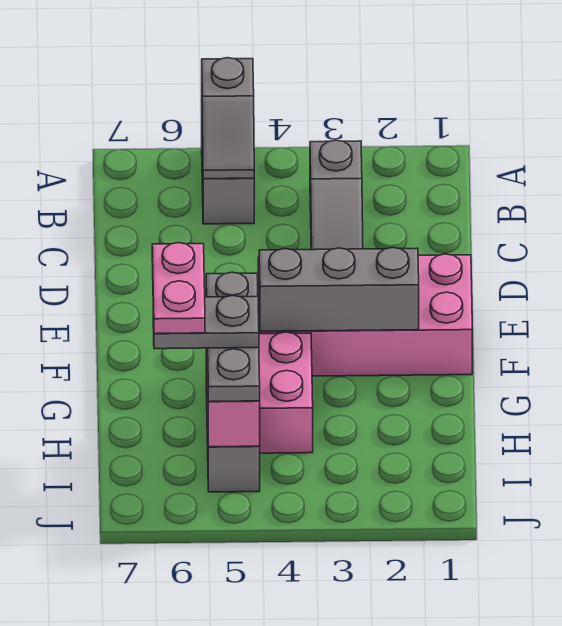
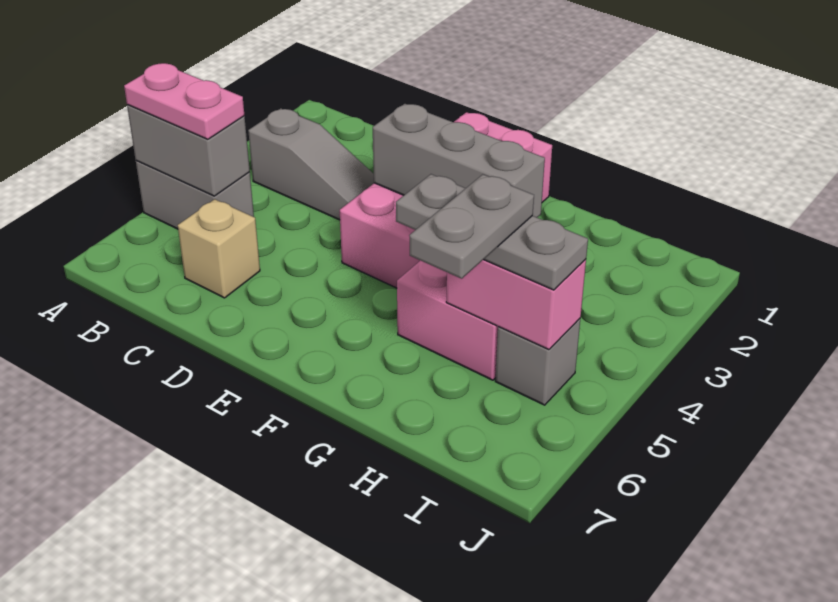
grey slope A5:B5 level 2 top A -> grey brick A5:B5 level 2
none -> tan brick C6 level 1
grey brick F2:F4 level 2 -> grey brick E3:G3 level 2
pink plate G6:H6 level 5 -> pink plate A5:B5 level 3

